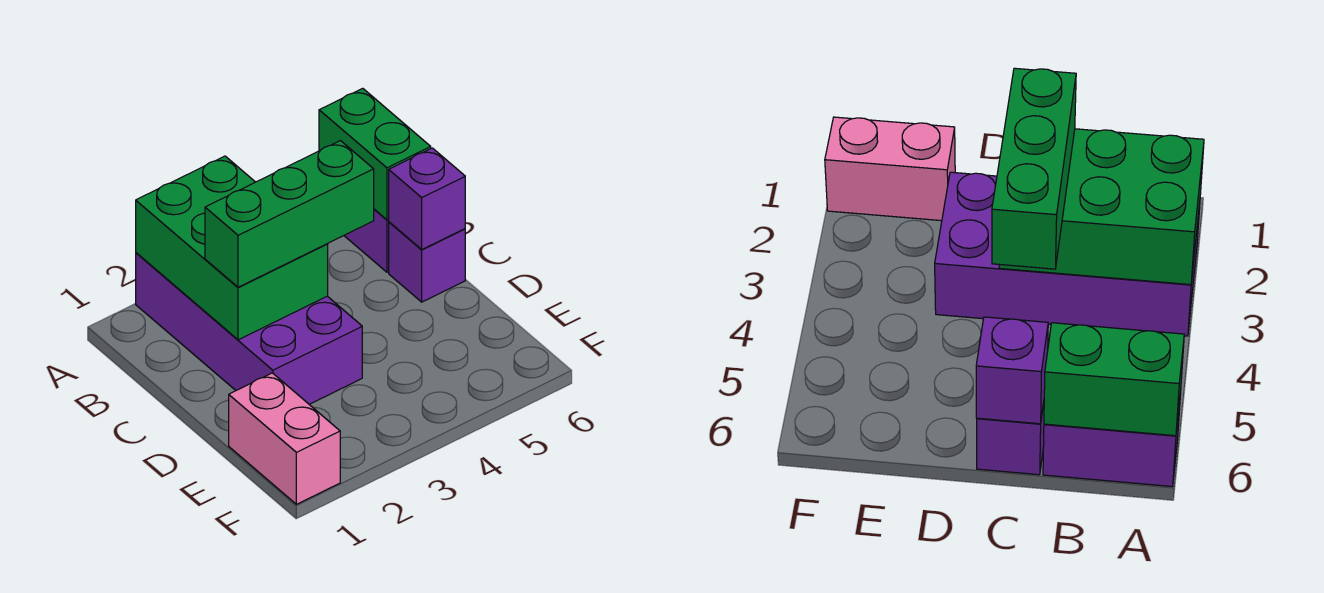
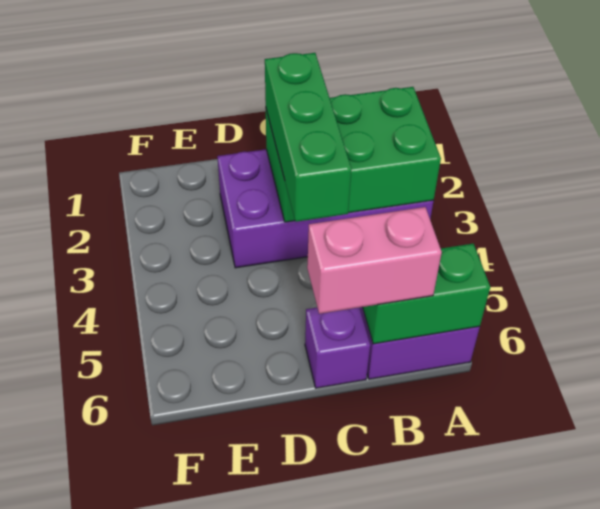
purple brick C6 level 2 -> none
pink brick E1:F1 level 1 -> pink brick B6:C6 level 3

